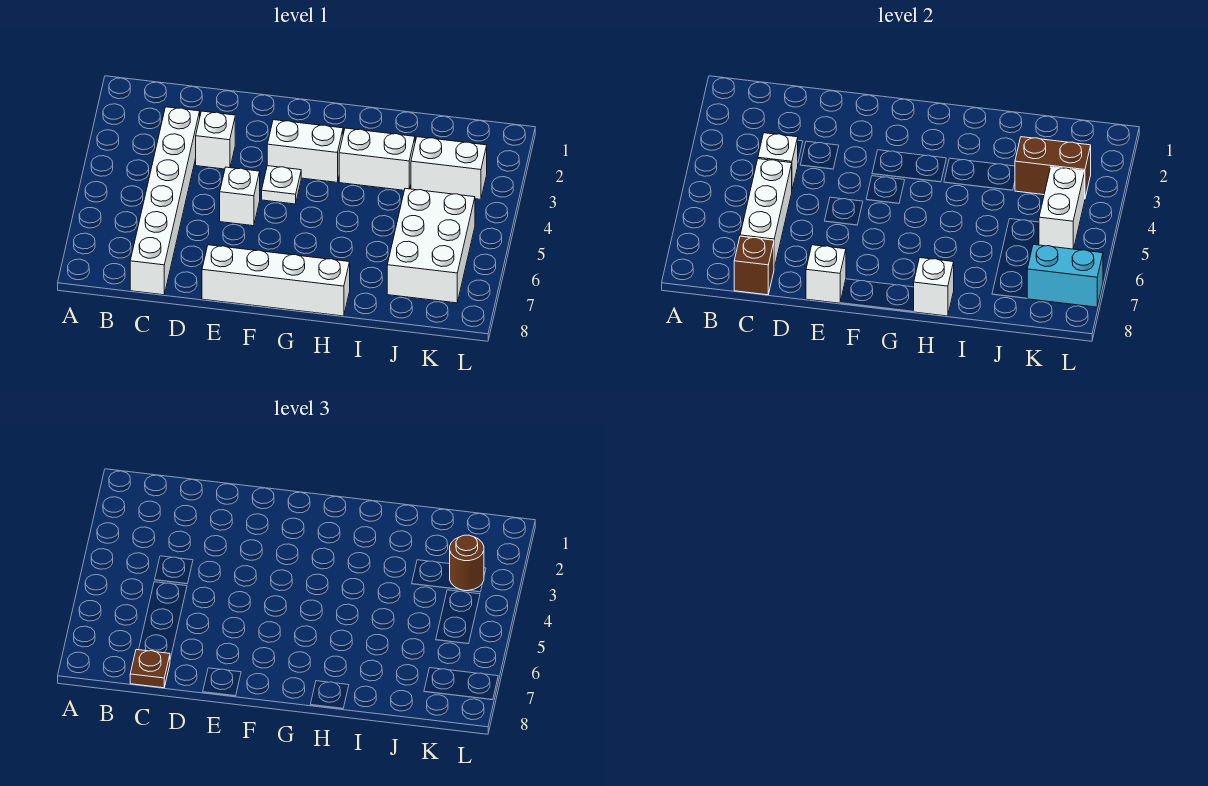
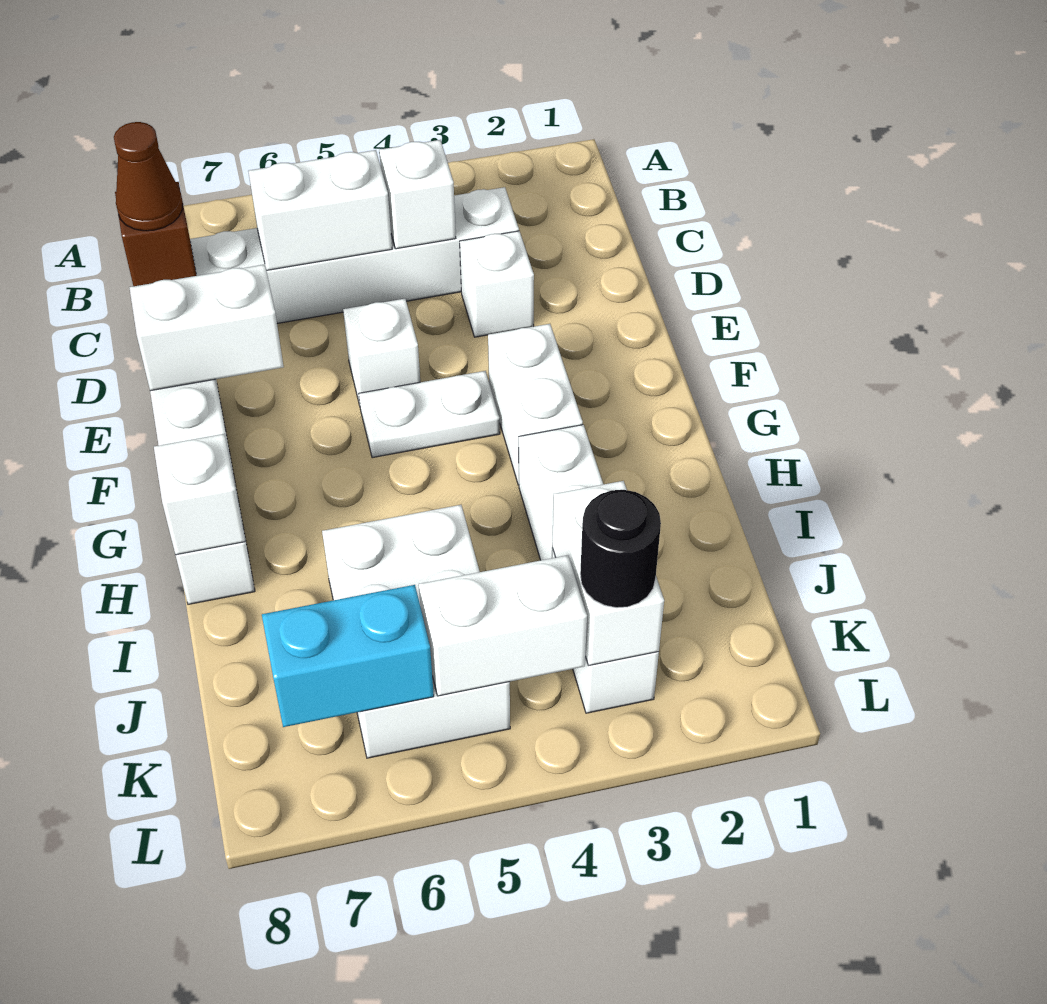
white brick C5:C7 level 2 -> white brick C5:C6 level 2
brown plate C8 level 3 -> brown cone C8 level 3
white brick E8 level 2 -> white brick E7:E8 level 2
white plate F4 level 1 -> white plate F4:F5 level 1
brown brick J3:K3 level 2 -> white brick J3:K3 level 2
white brick J5:K7 level 1 -> white brick I5:K6 level 1
brown round brick K3 level 3 -> black round brick K3 level 3
cyan brick K7:L7 level 2 -> cyan brick K6:K7 level 2

